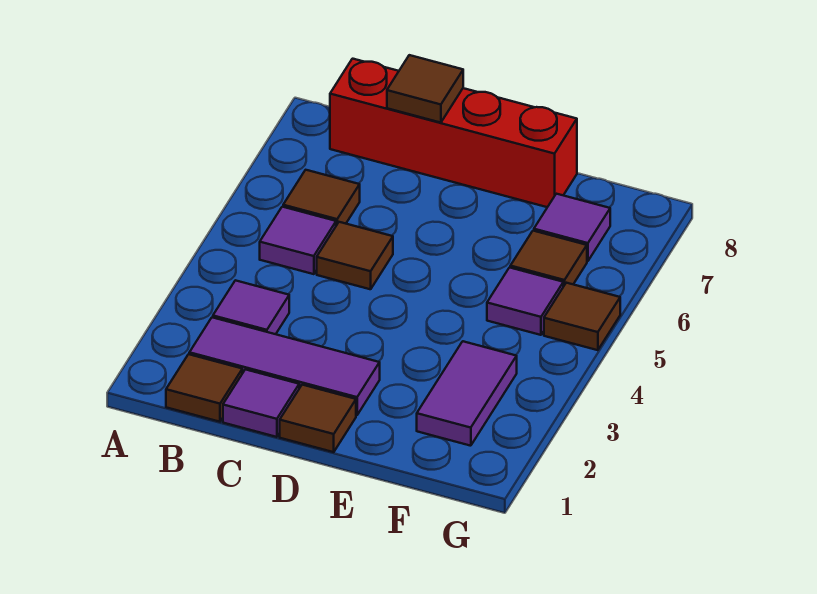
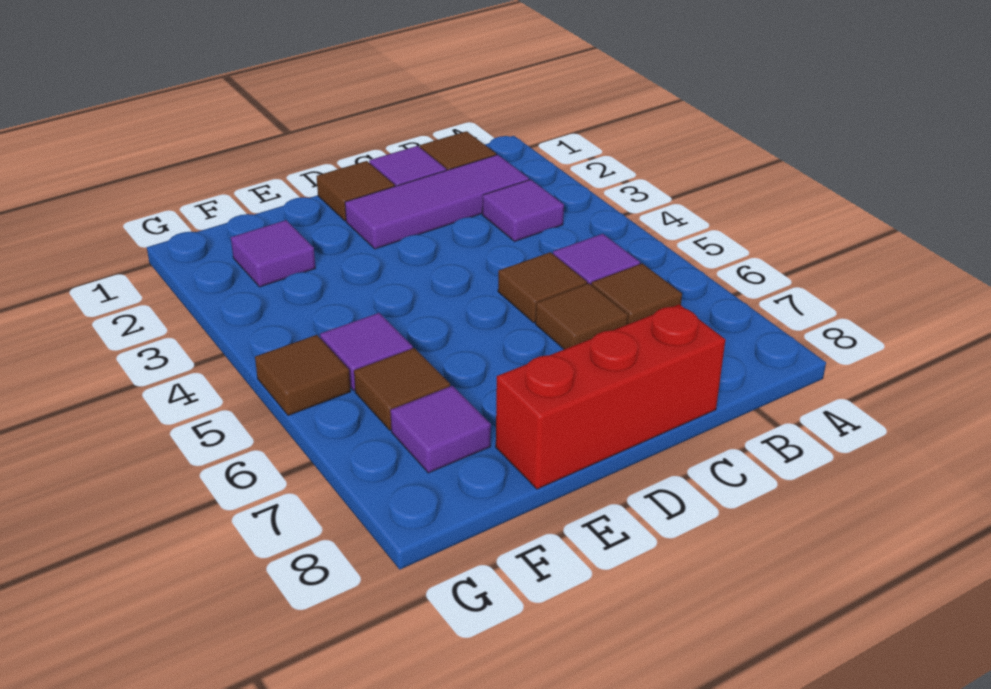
red brick B8:E8 level 1 -> red brick C8:E8 level 1
brown tile C8 level 2 -> brown tile C6 level 1
purple tile F2:F3 level 1 -> purple tile F2 level 1

